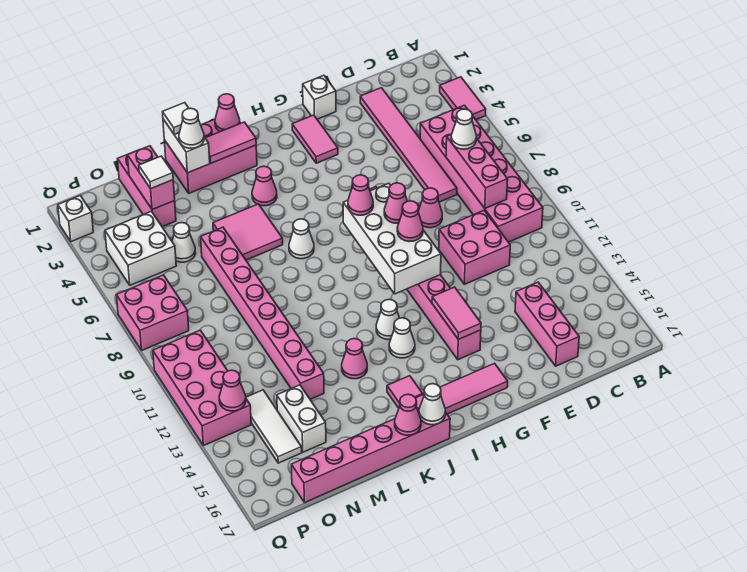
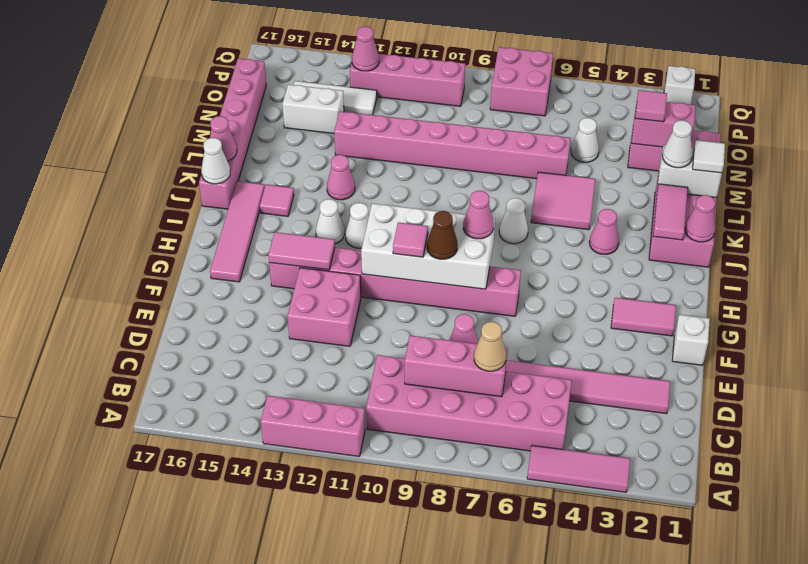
pink tile A3:A4 level 1 -> pink tile A3:A5 level 1
white cone C7 level 3 -> tan cone C7 level 3
pink brick D10:E11 level 1 -> pink brick E12:F13 level 1
pink brick D14:D16 level 1 -> pink brick A11:A13 level 1
pink cone G9 level 3 -> brown cone G9 level 3
pink cone G10 level 3 -> pink tile G10 level 3
white tile N3 level 3 -> pink tile N3 level 3
white brick O4:P5 level 1 -> none
pink brick P10:Q13 level 1 -> pink brick P10:P13 level 1

